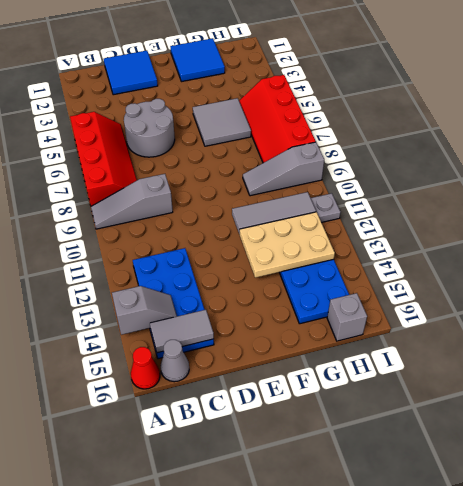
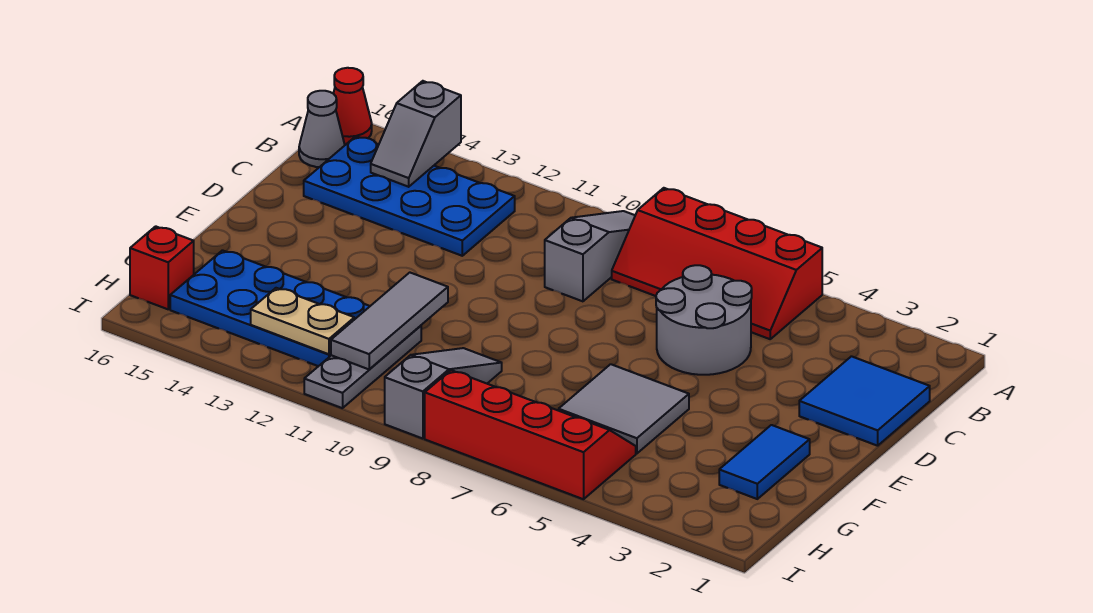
grey tile B15:C15 level 2 -> none
blue tile F1:G2 level 1 -> blue tile F2:G2 level 1
tan plate F12:H13 level 2 -> tan plate H12:H13 level 2
grey brick H16 level 1 -> red brick H16 level 1

